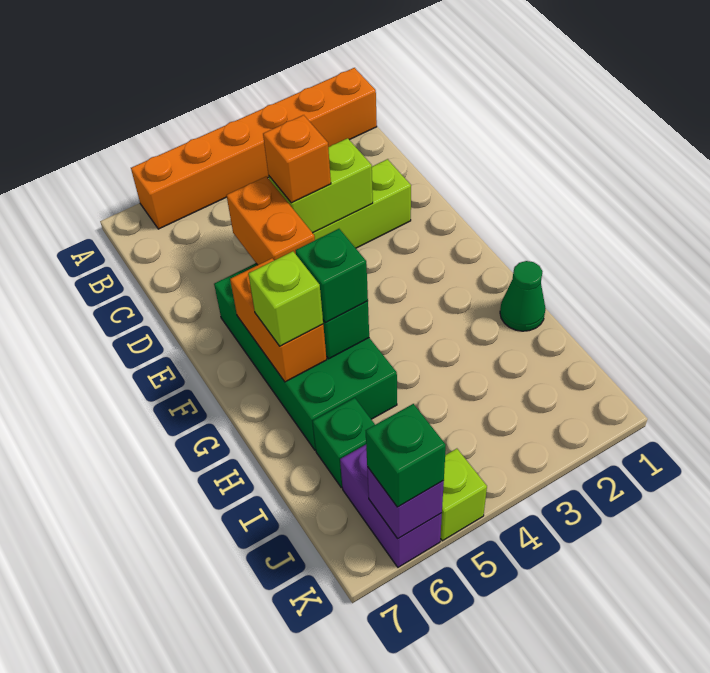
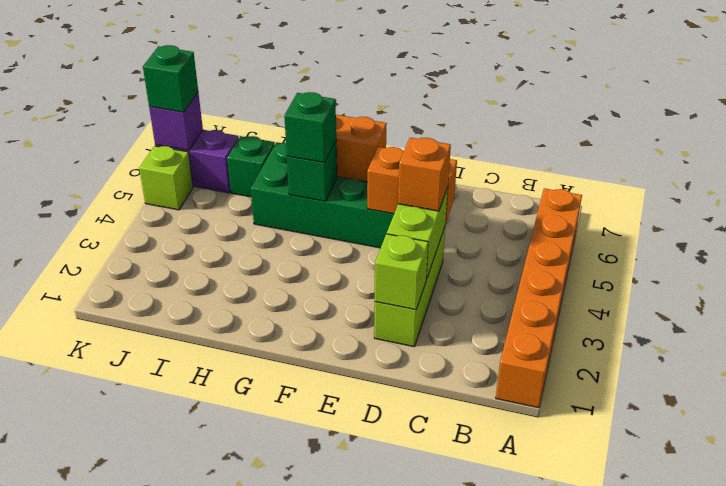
lime brick G6 level 3 -> lime brick D2 level 2
green cone H1 level 1 -> none

